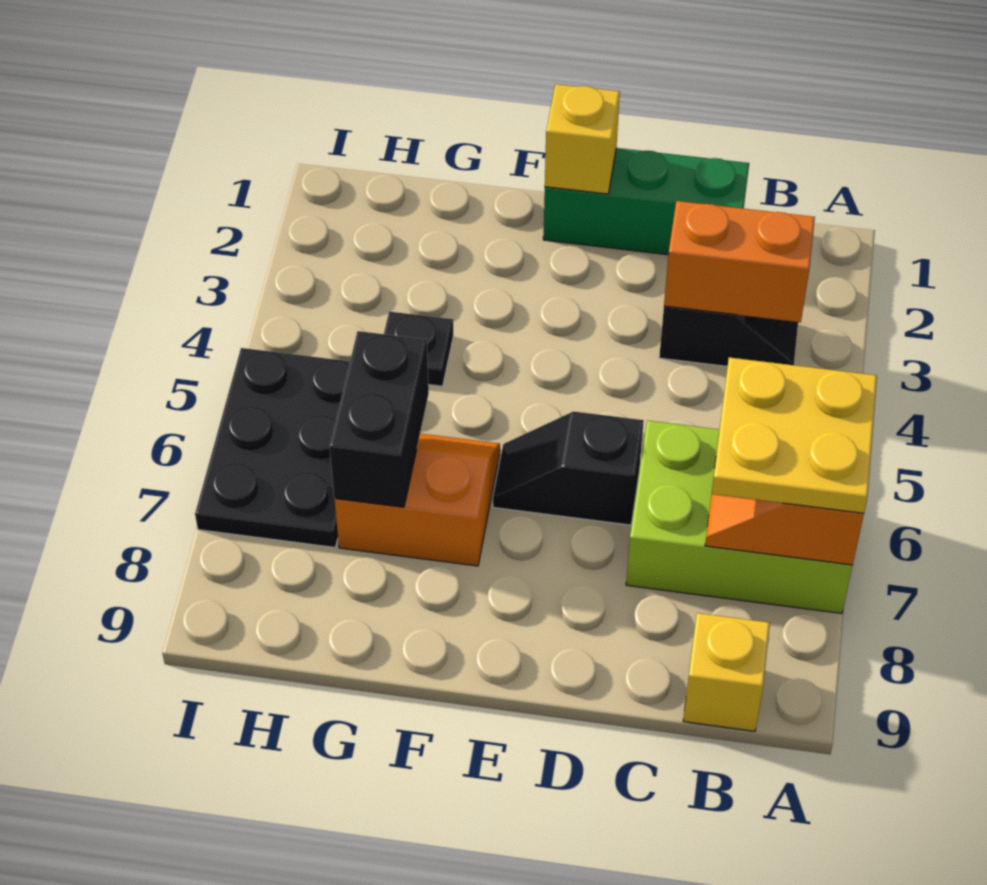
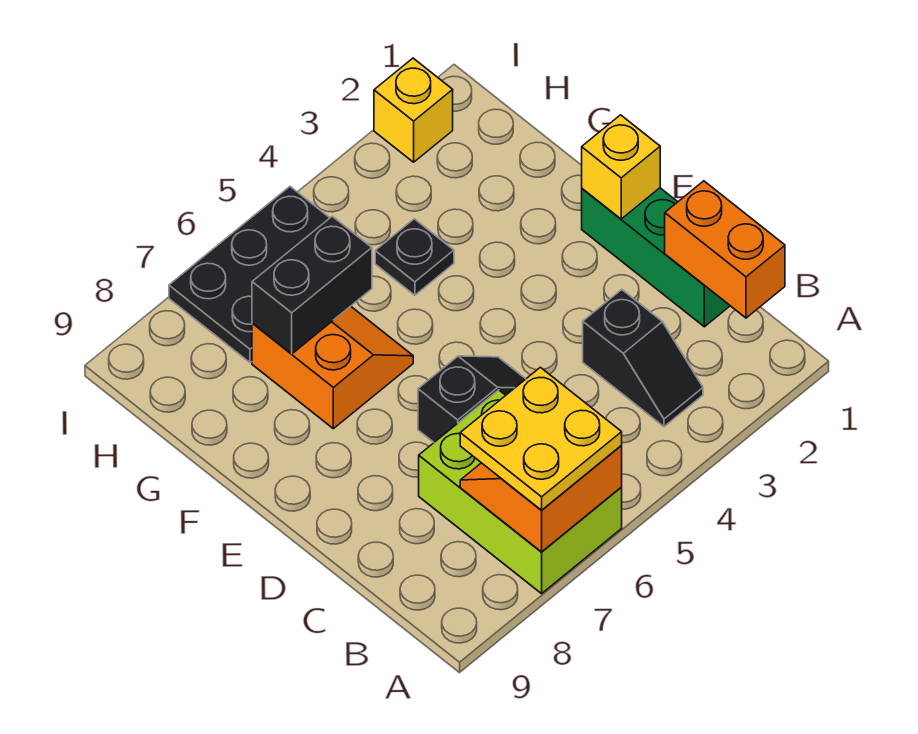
orange brick B3:C3 level 2 -> orange brick B1:C1 level 2
yellow brick B9 level 1 -> yellow brick I2 level 1
black slope D6:E6 level 1 top D -> black slope D5:D6 level 1 top 6

